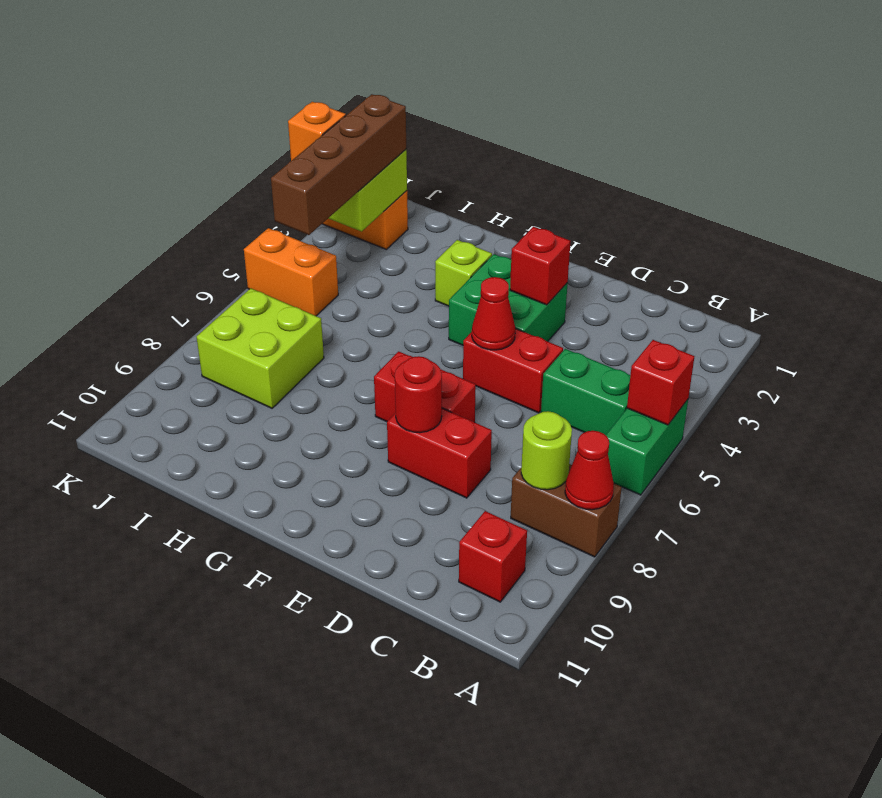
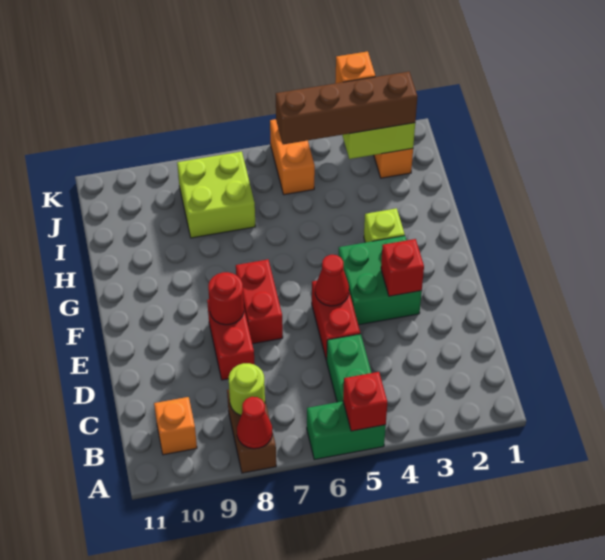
red brick B10 level 1 -> orange brick B10 level 1

